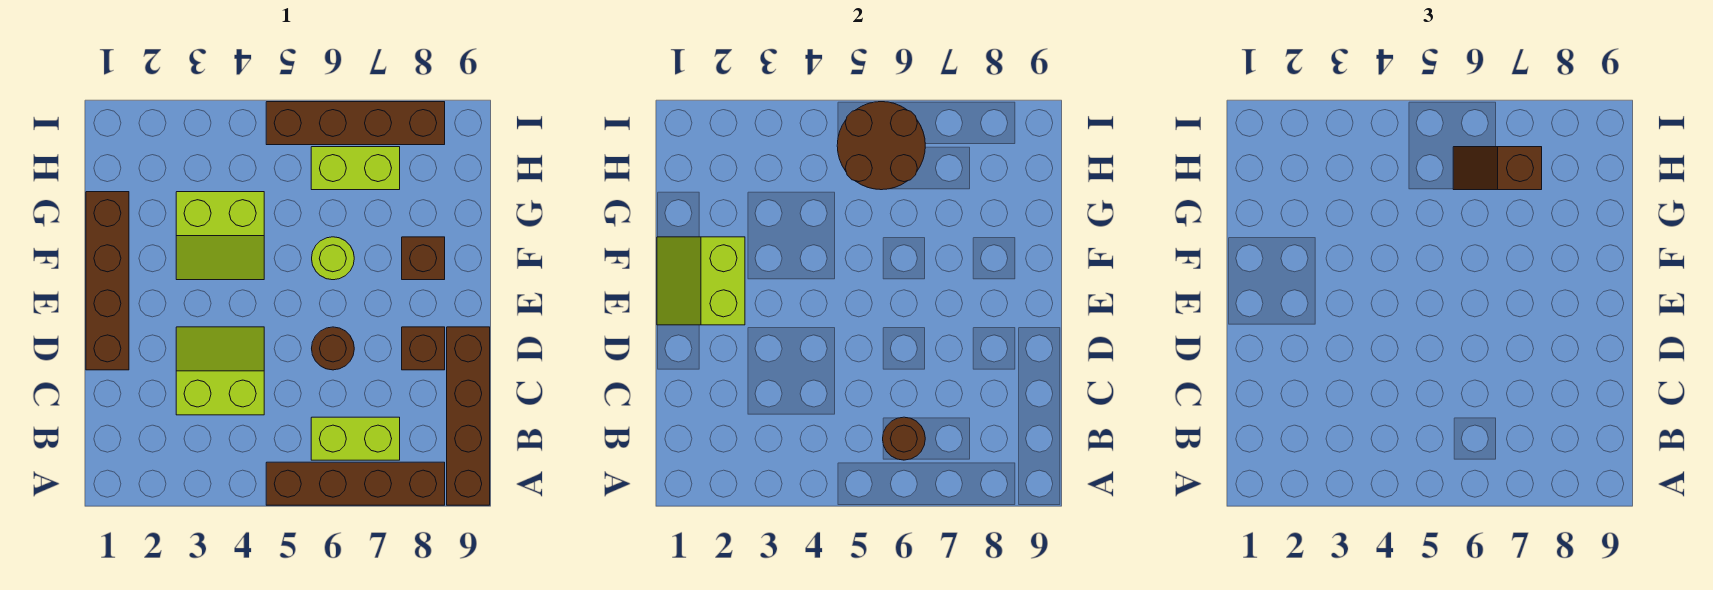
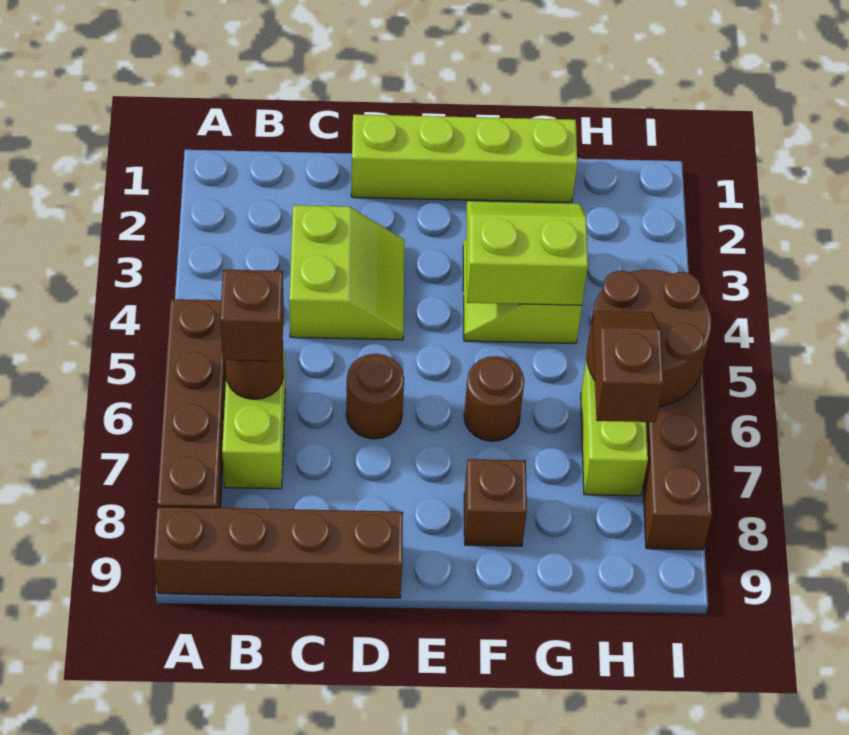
brown brick D1:G1 level 1 -> lime brick D1:G1 level 1
brown brick D8 level 1 -> brown brick B6 level 3
lime slope E1:F2 level 2 top 2 -> lime slope F3:G4 level 2 top 4
lime round brick F6 level 1 -> brown round brick F6 level 1

